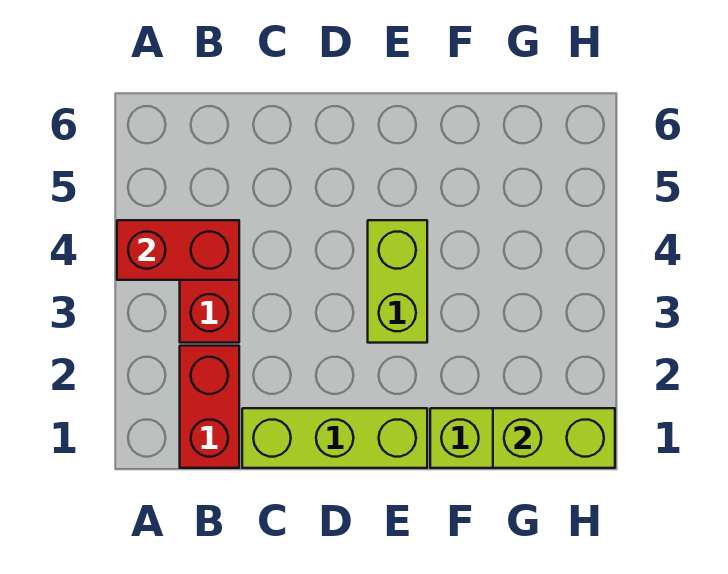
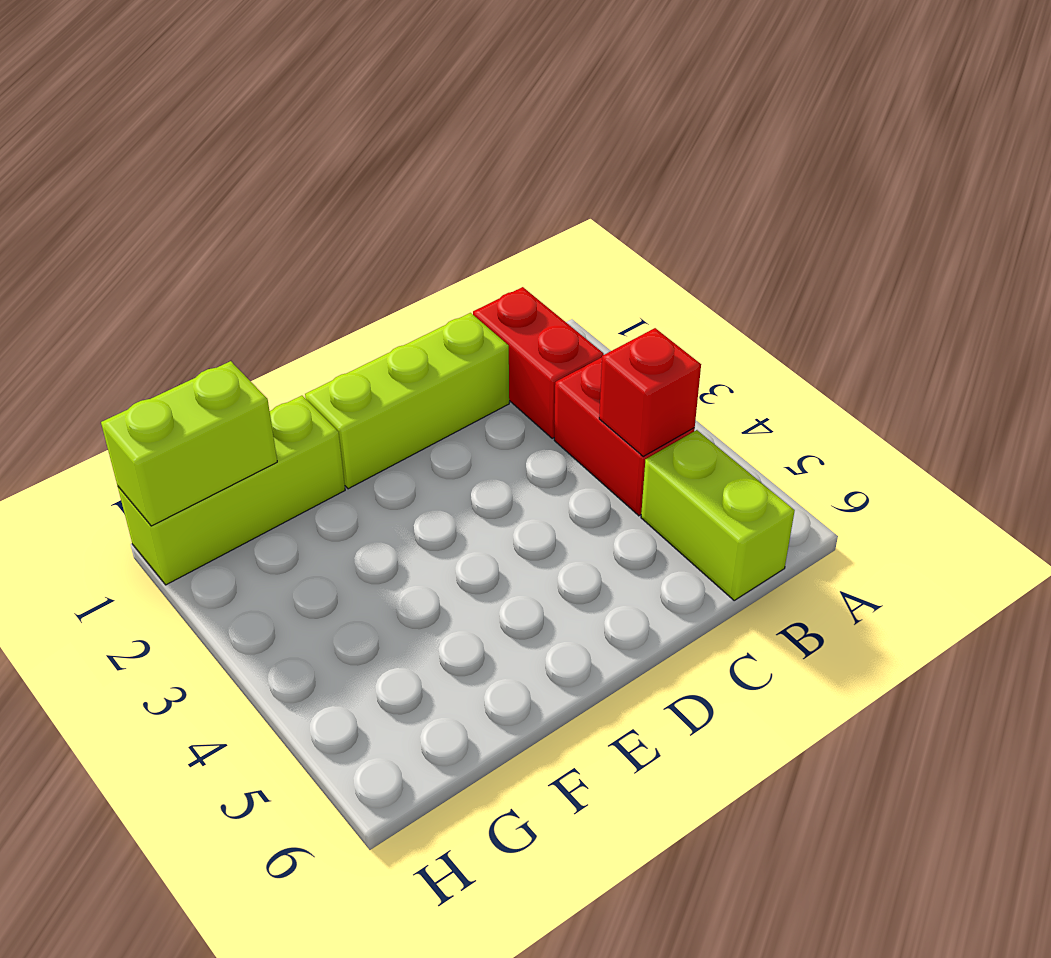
red brick A4:B4 level 2 -> red brick B4 level 2
lime brick E3:E4 level 1 -> lime brick B5:B6 level 1

